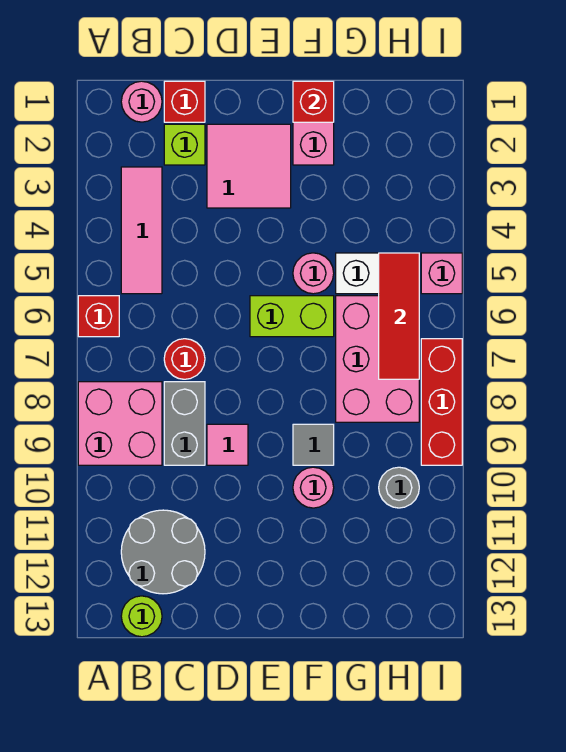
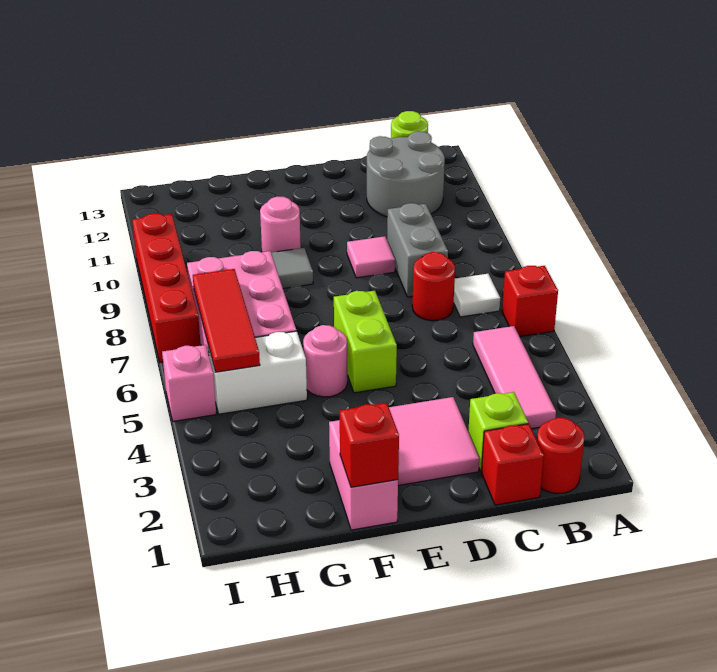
pink brick A8:B9 level 1 -> none
pink round brick B1 level 1 -> red round brick B1 level 1
none -> white tile B7 level 1
lime brick E6:F6 level 1 -> lime brick E5:E6 level 1
grey round brick H10 level 1 -> none
red brick I7:I9 level 1 -> red brick I7:I10 level 1

